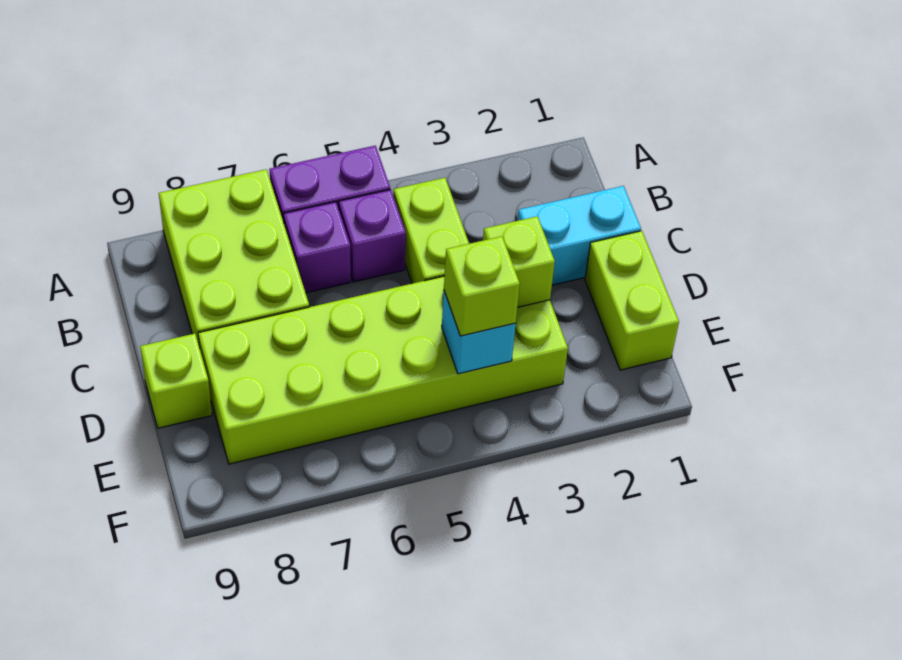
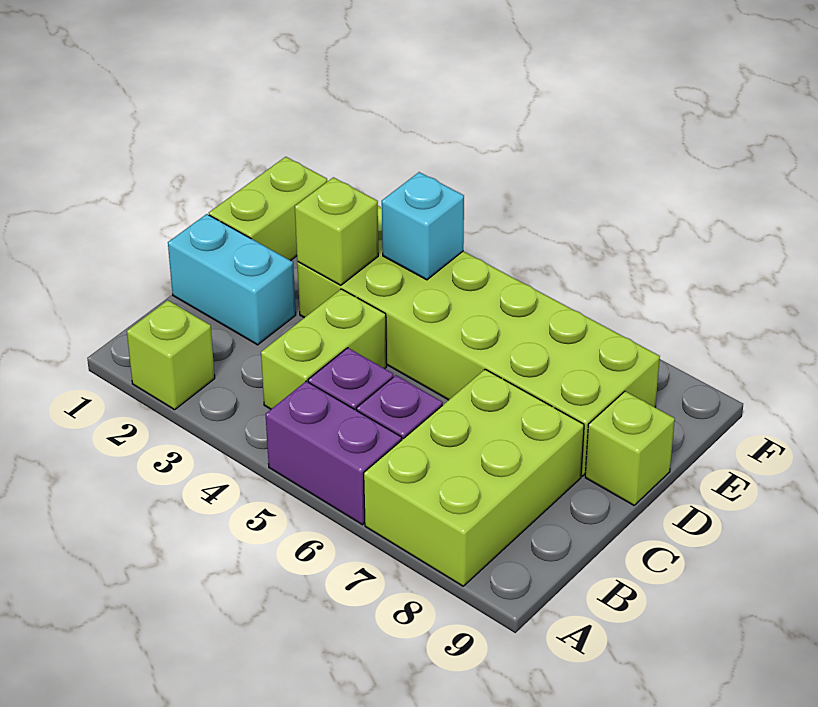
lime brick E4 level 3 -> lime brick A2 level 1

